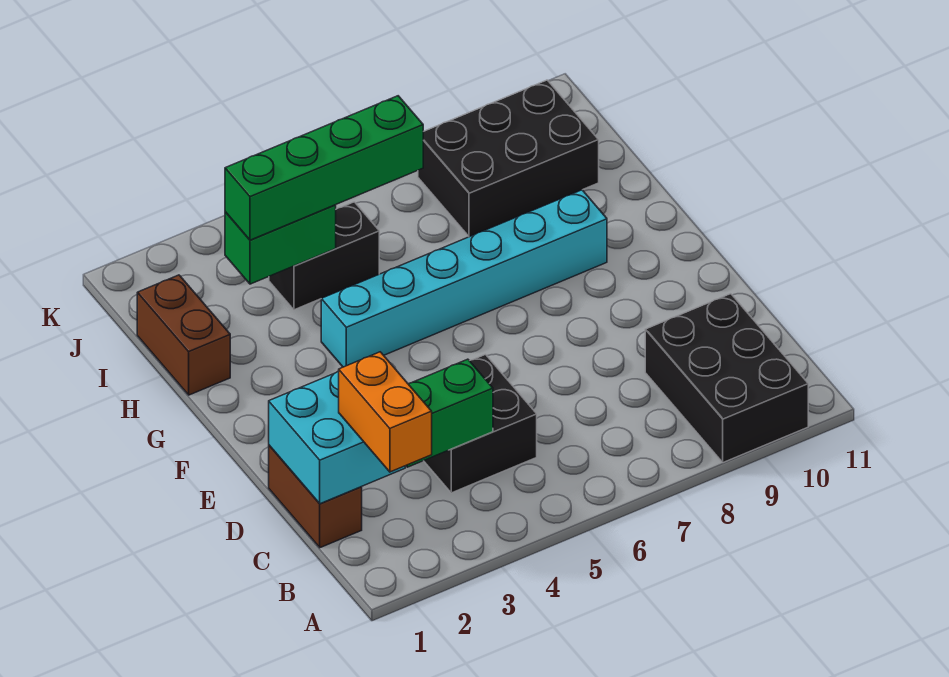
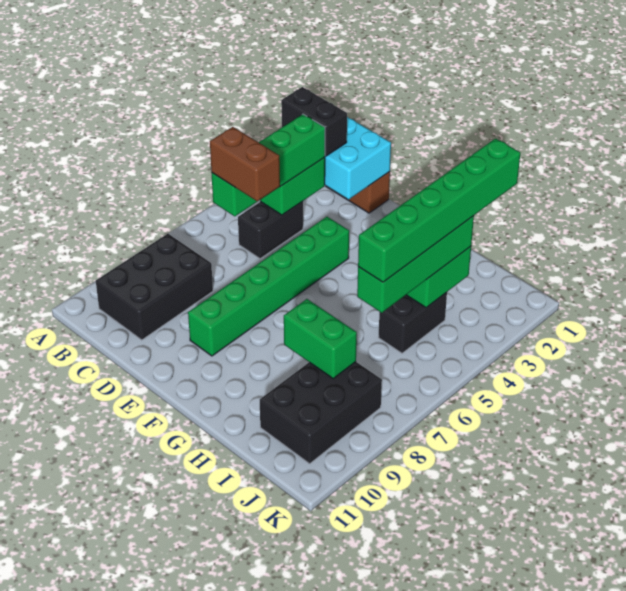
black brick A9:C10 level 1 -> black brick B8:C10 level 1
orange brick B2:C2 level 3 -> black brick B2:C2 level 3
none -> green brick C3:C6 level 3
black brick C4:D5 level 1 -> black brick C4:C5 level 1
none -> green brick E4:E9 level 1
cyan brick G4:G9 level 1 -> none
brown brick H1:I1 level 1 -> brown brick C6:D6 level 4
none -> green brick H8:I8 level 2
none -> green brick I1:I6 level 4

